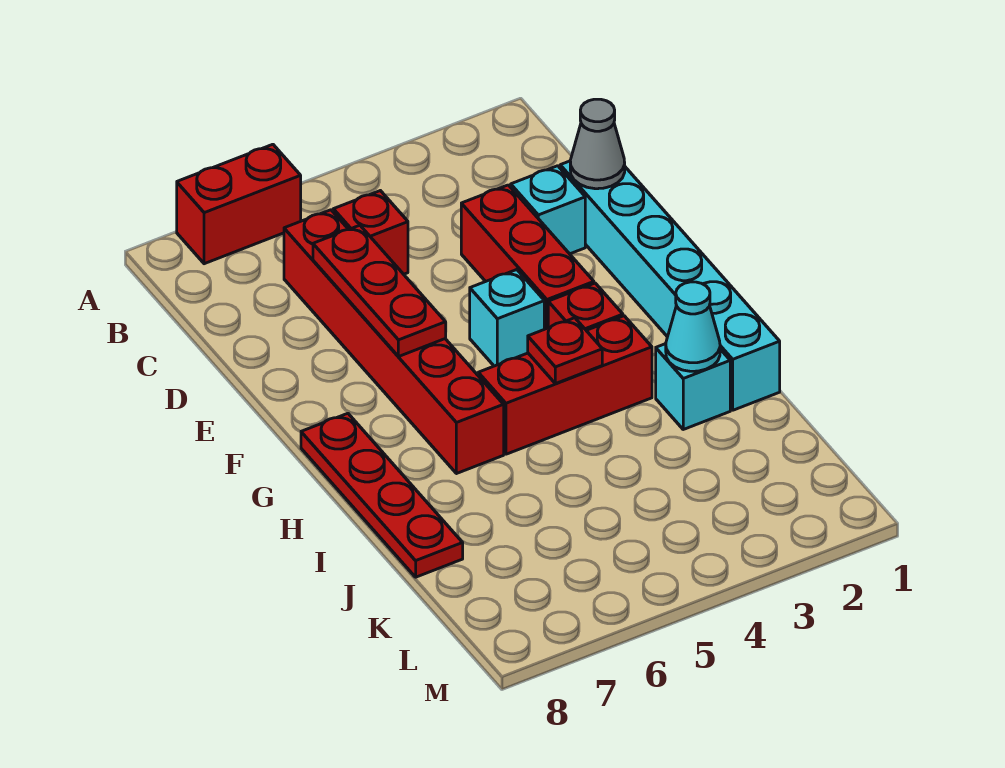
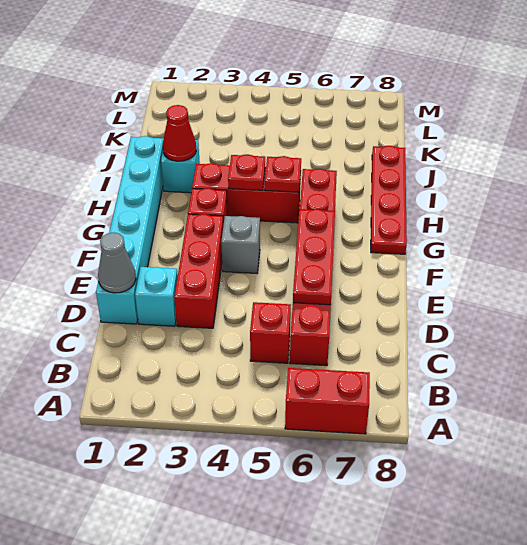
cyan brick F4 level 1 -> grey brick F4 level 1
none -> red plate H5 level 2
cyan cone I2 level 2 -> red cone I2 level 2

